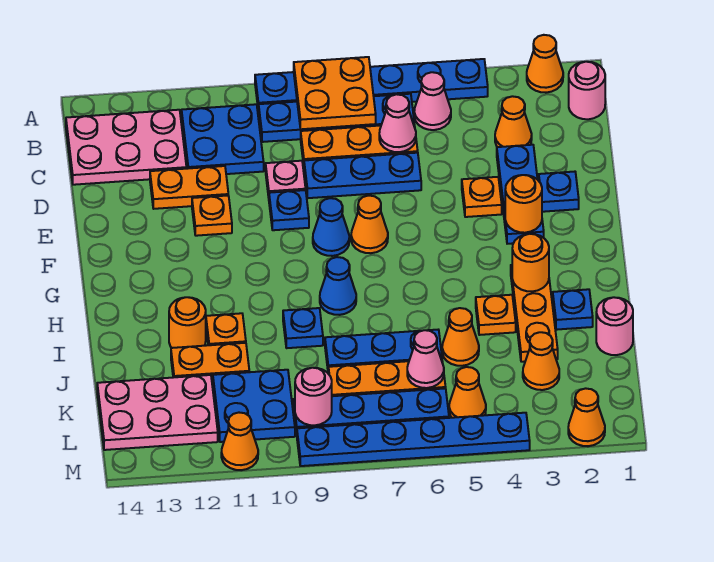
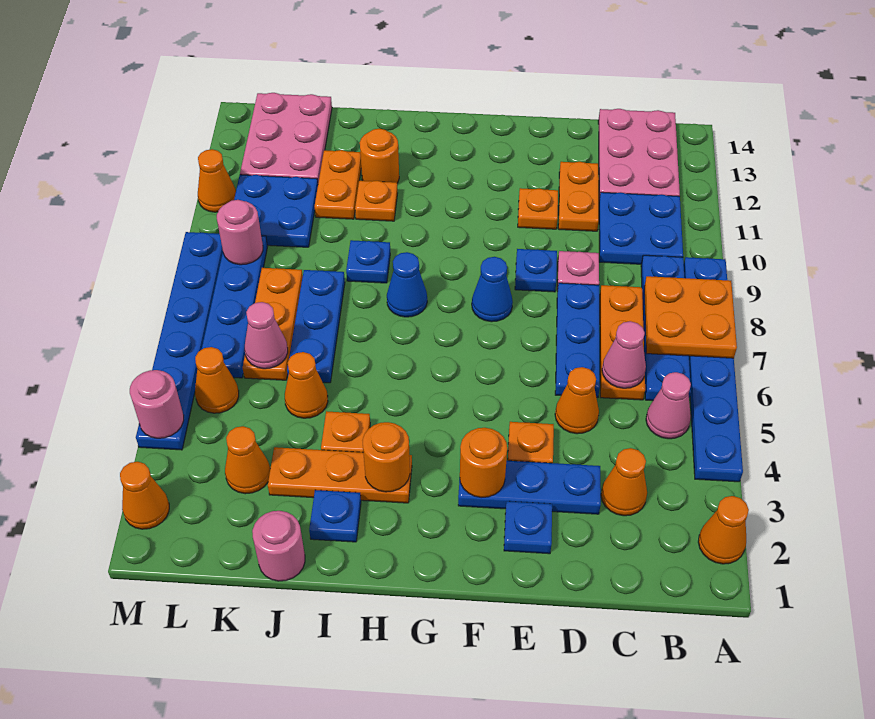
pink round brick B1 level 1 -> pink round brick M4 level 2
orange cone F7 level 1 -> orange cone D5 level 1

